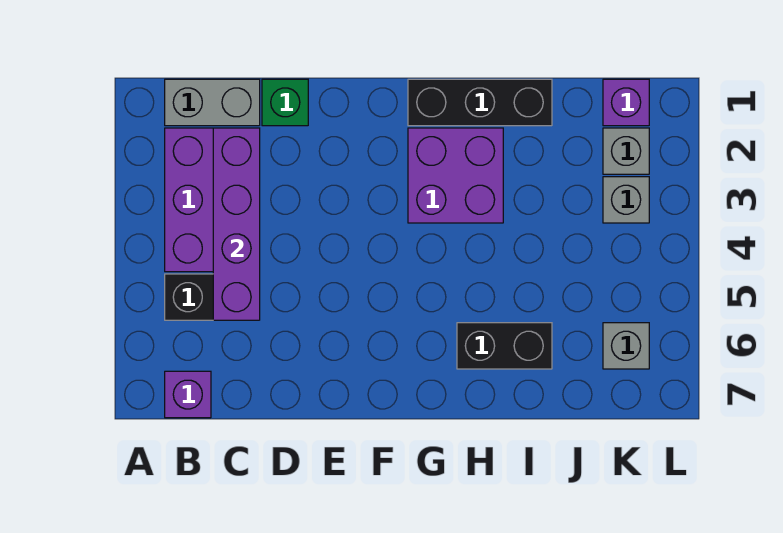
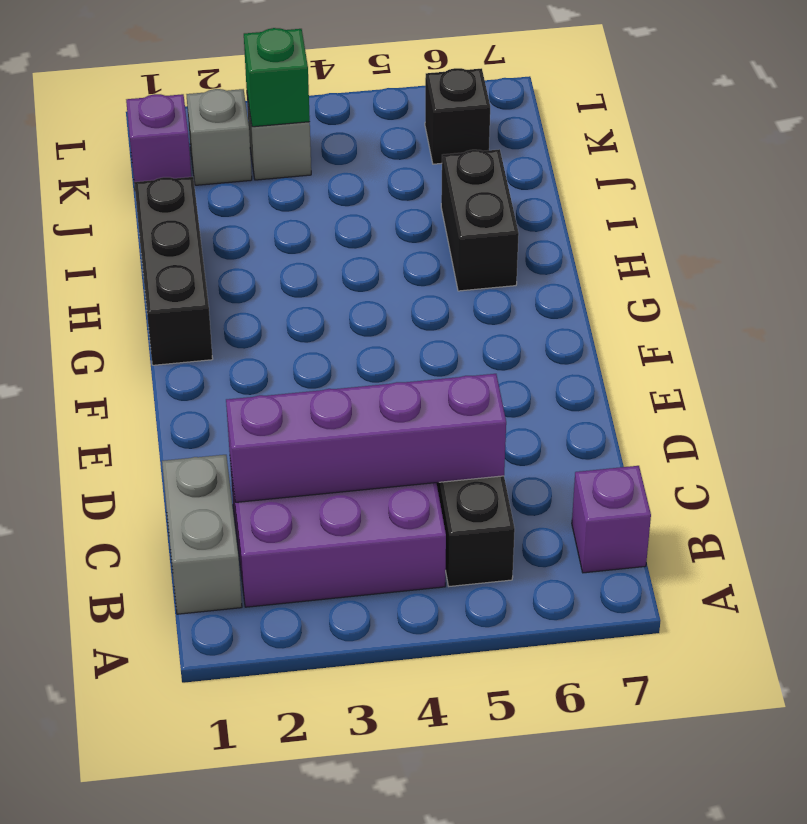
green brick D1 level 1 -> green brick K3 level 2
purple brick G2:H3 level 1 -> none
grey brick K6 level 1 -> black brick K6 level 1

